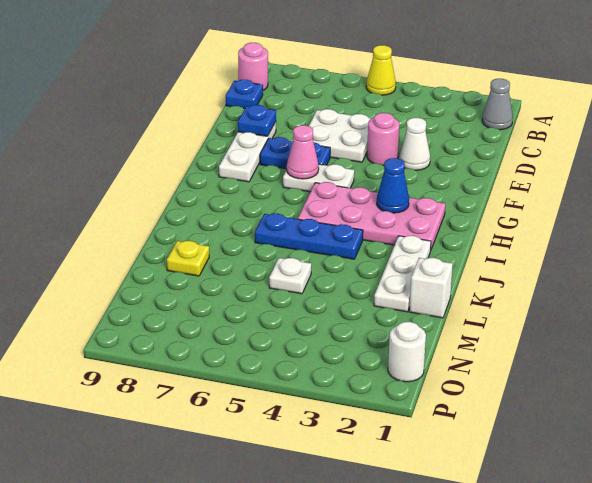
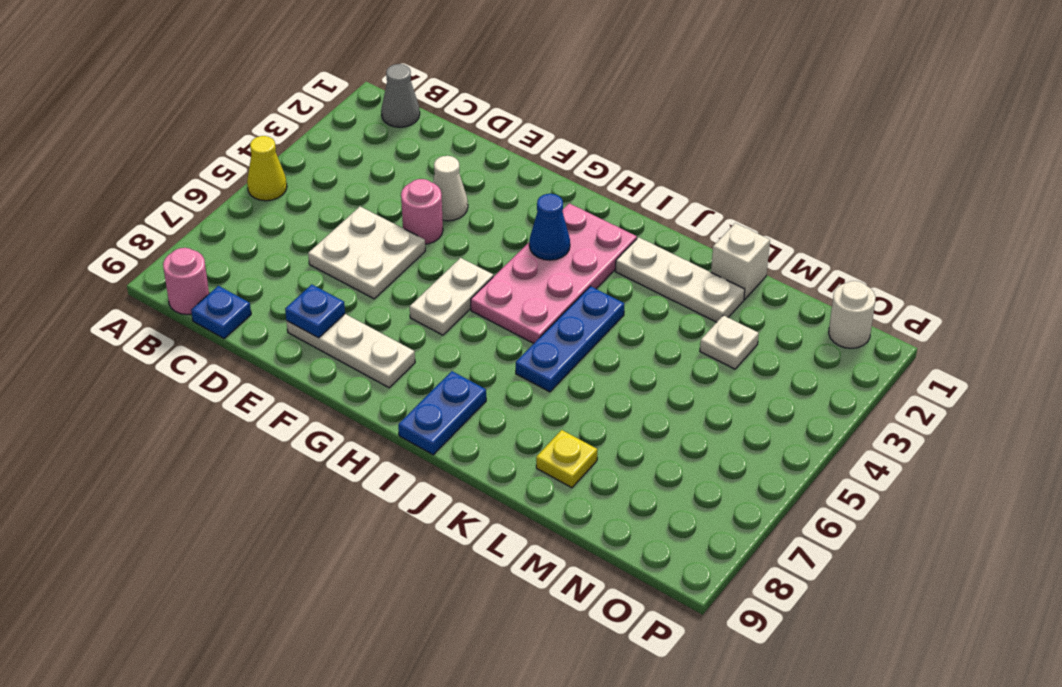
blue plate F6:F7 level 1 -> blue plate I8:I9 level 1
pink cone G6 level 2 -> none
white plate L5 level 1 -> white plate M3 level 1

